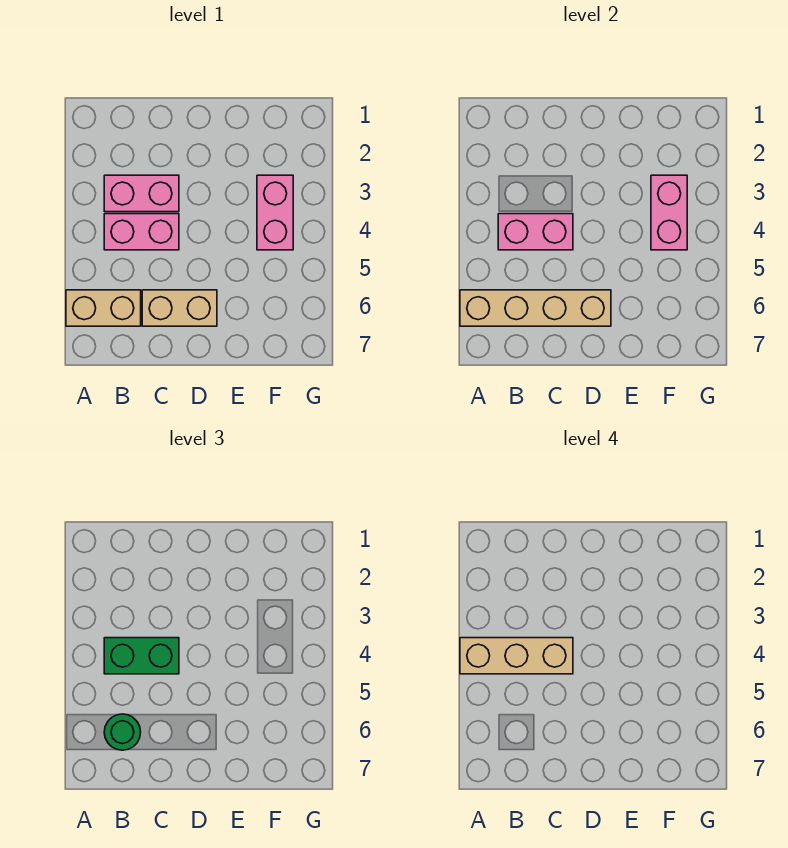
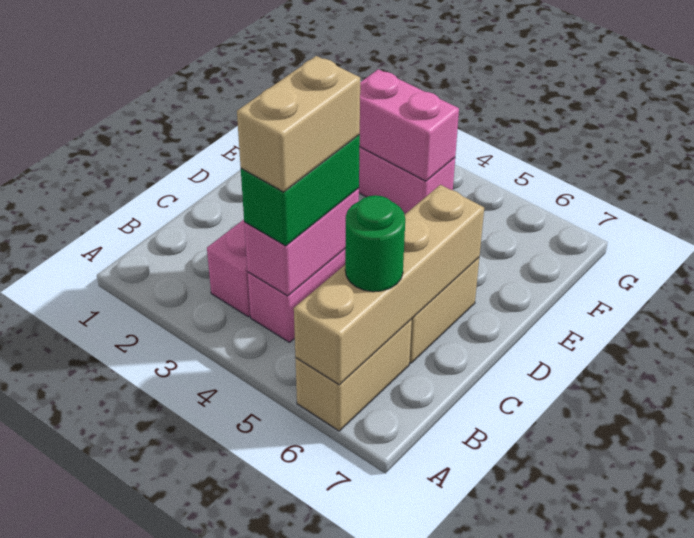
tan brick A4:C4 level 4 -> tan brick B4:C4 level 4

